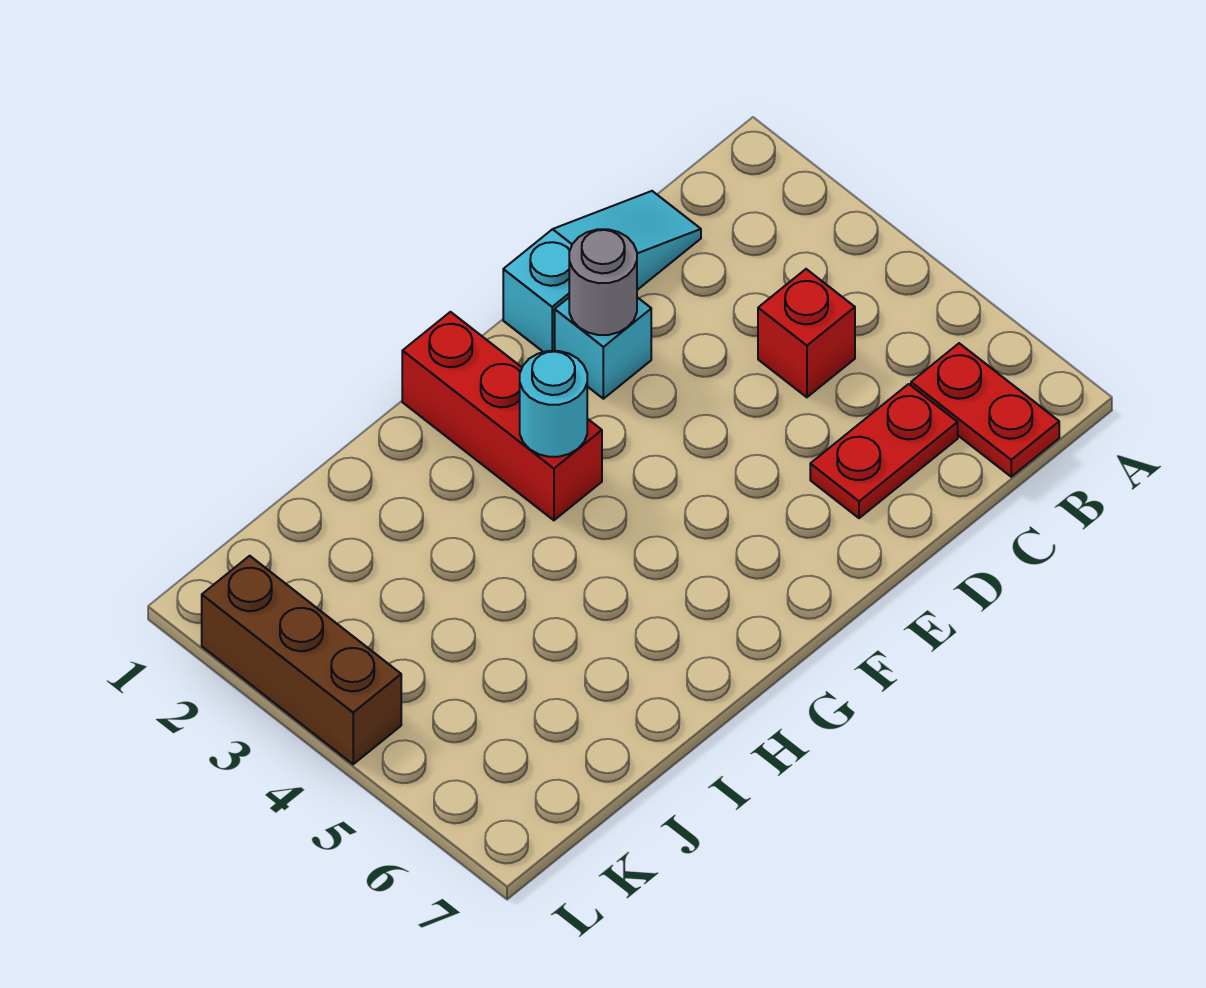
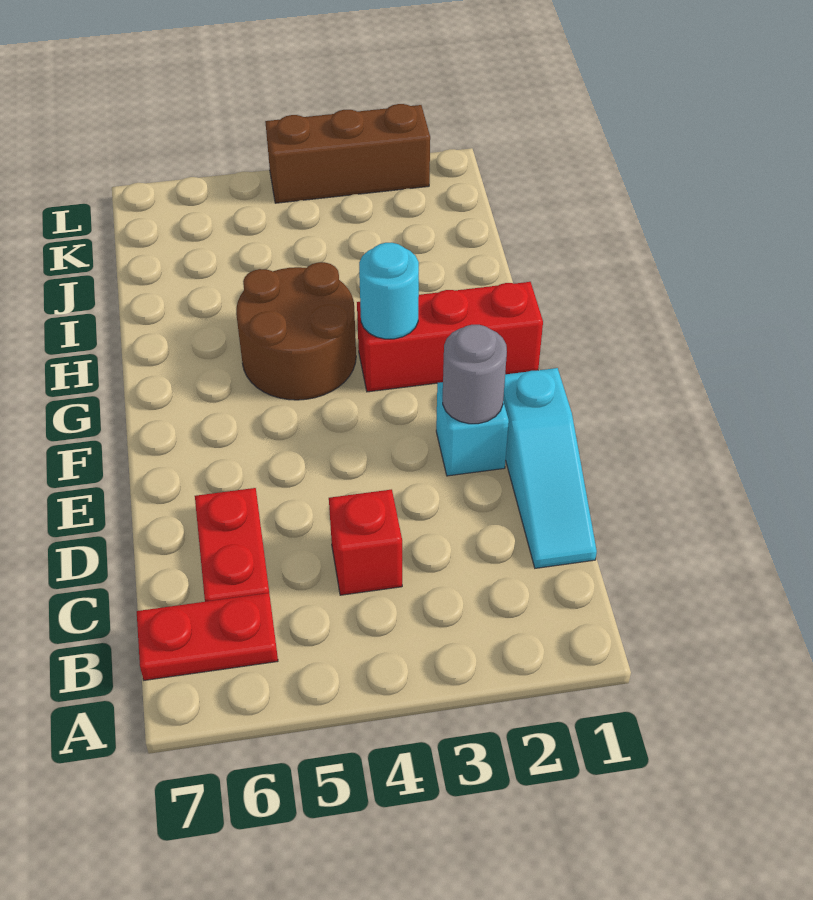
none -> brown round brick G4:H5 level 1

